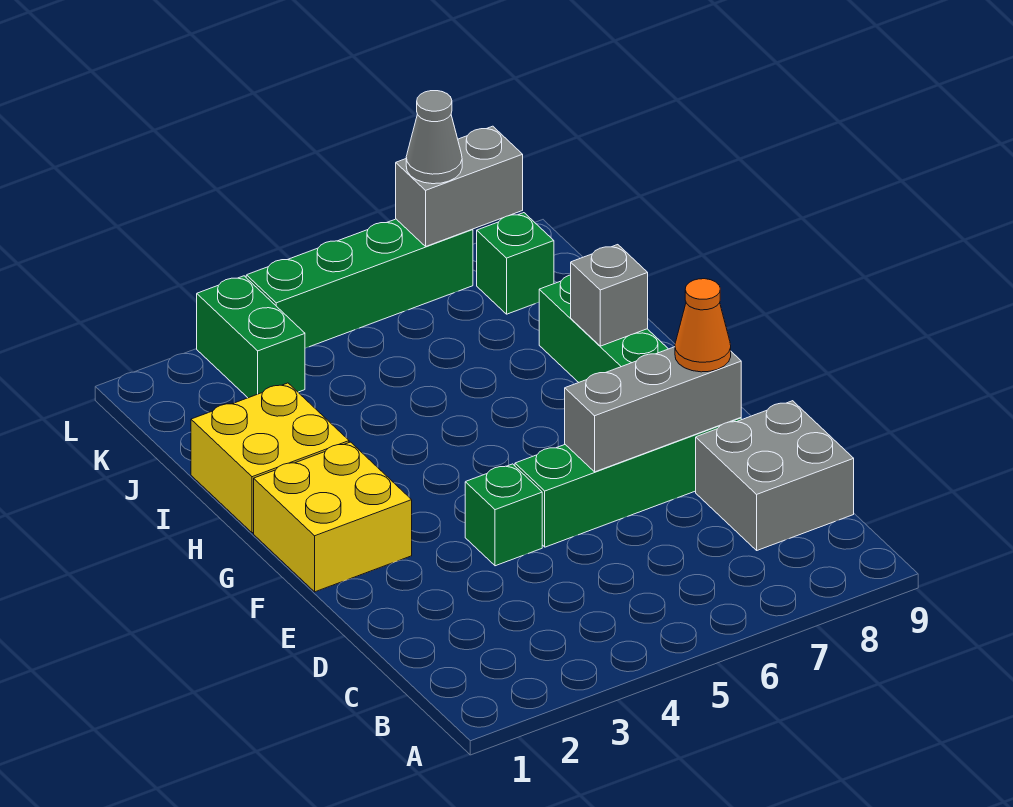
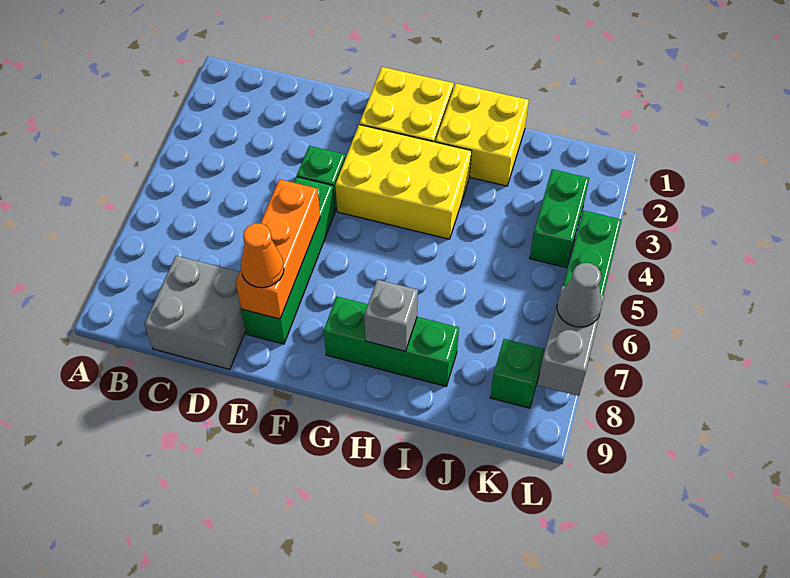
grey brick E6:E8 level 2 -> orange brick E6:E8 level 2
none -> yellow brick F3:H4 level 1
green brick K3:L3 level 1 -> green brick K3:K4 level 1

